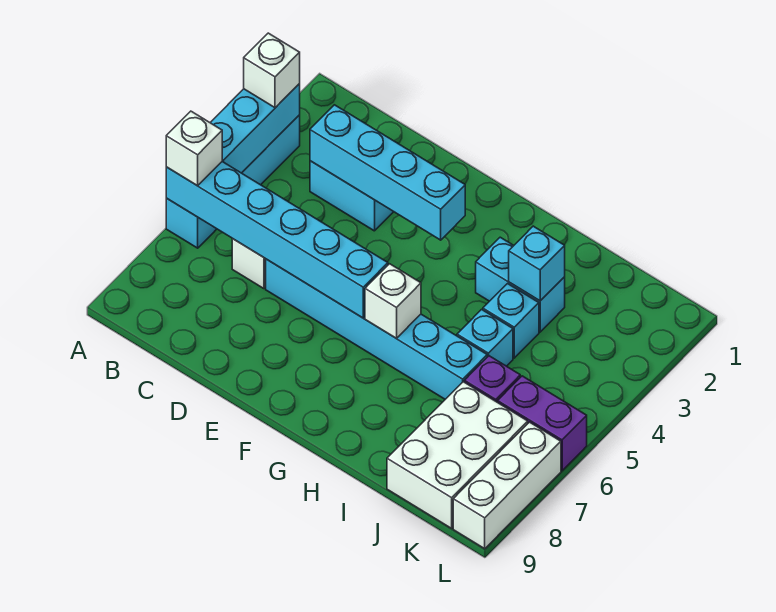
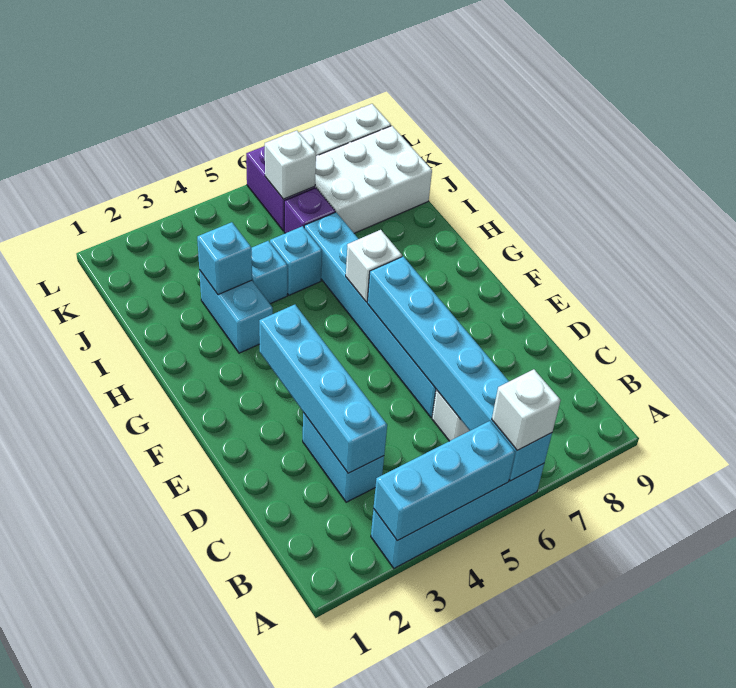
white brick A3 level 3 -> white brick K6 level 2

